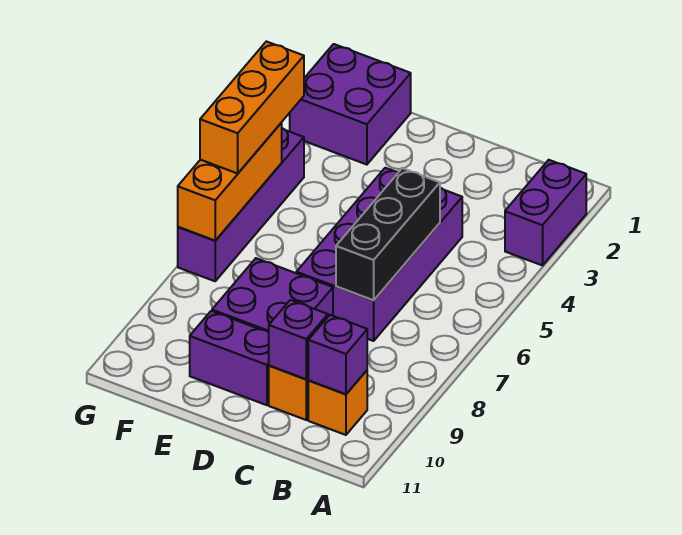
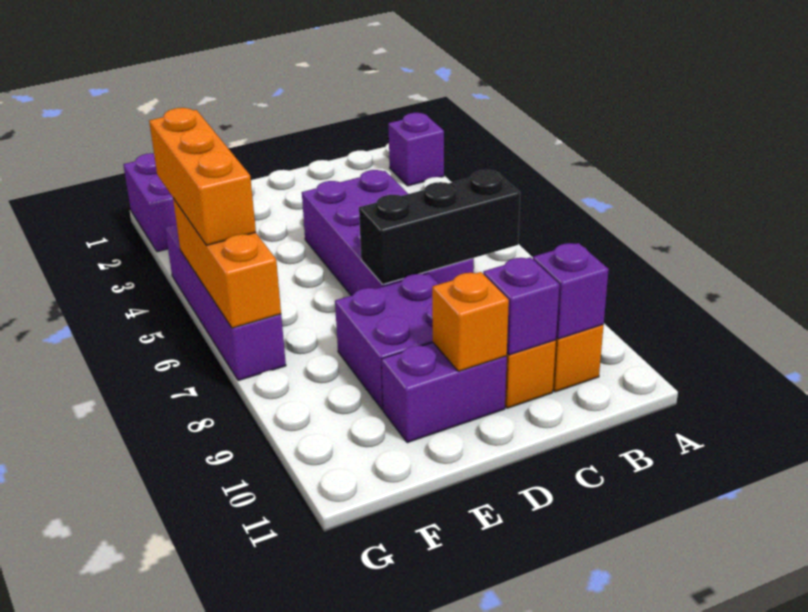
purple brick A2:A3 level 1 -> purple brick A2 level 1
black brick C5:C7 level 2 -> black brick B7:D7 level 2
none -> orange brick D10 level 2

